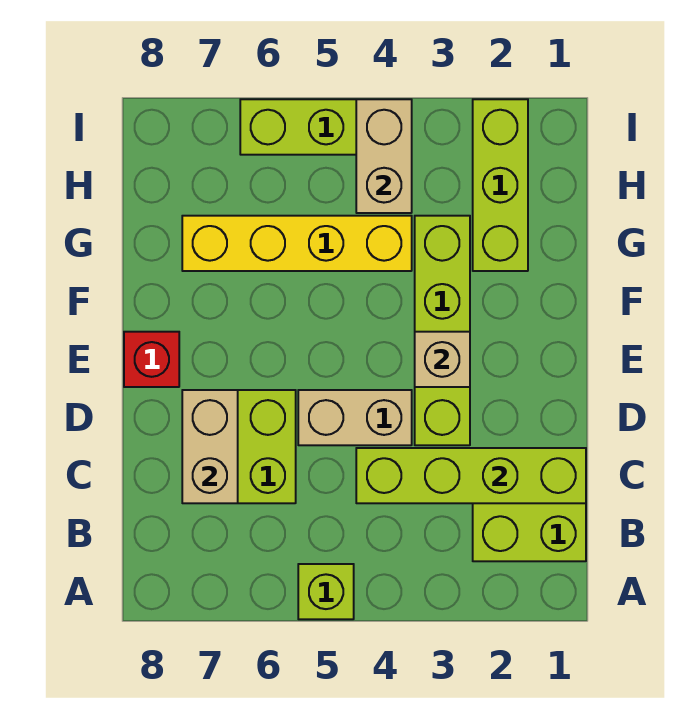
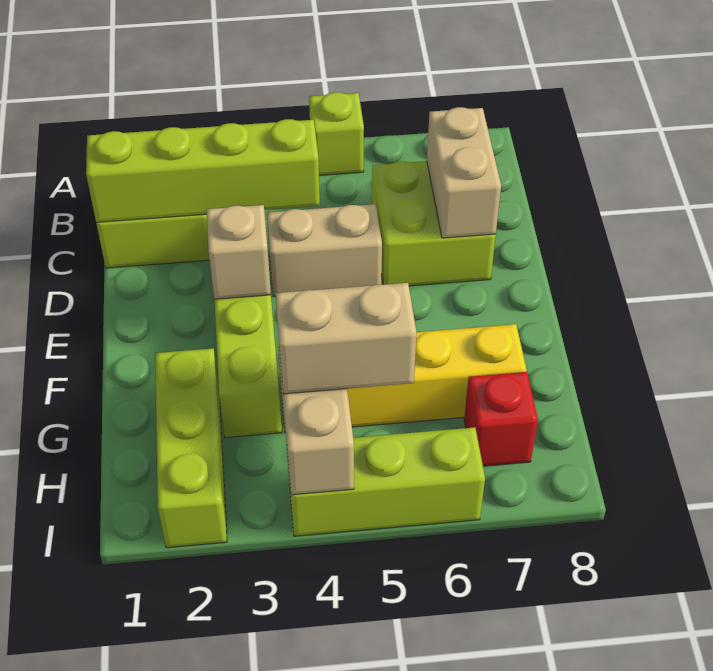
red brick E8 level 1 -> red brick H7 level 1
none -> tan brick H4:H5 level 3

